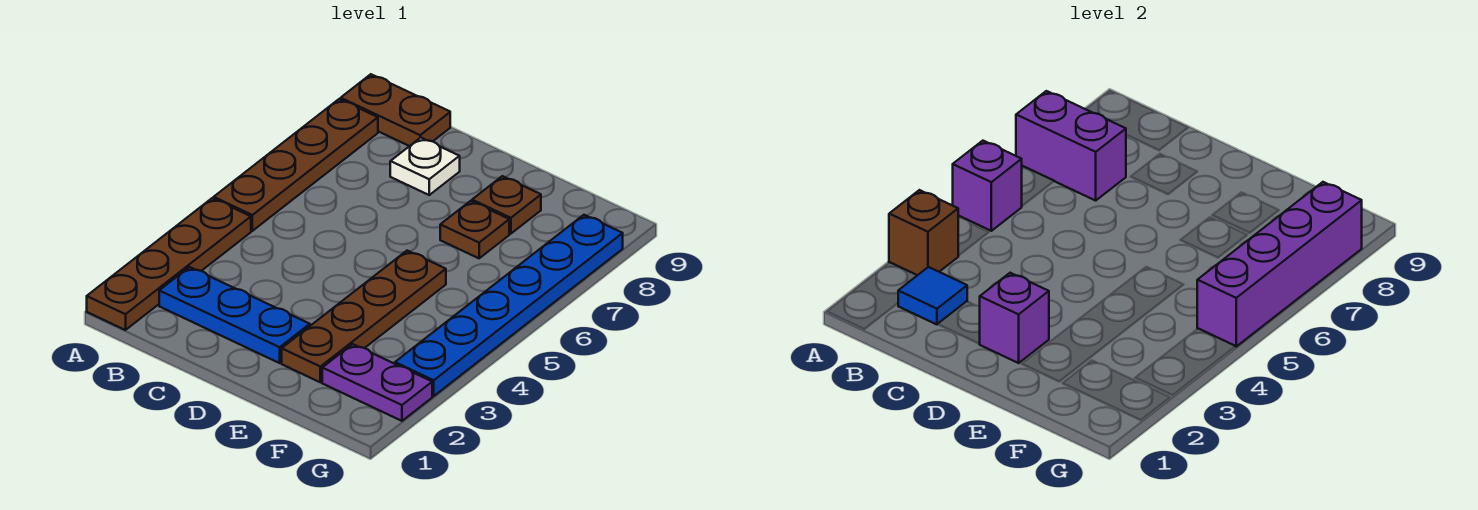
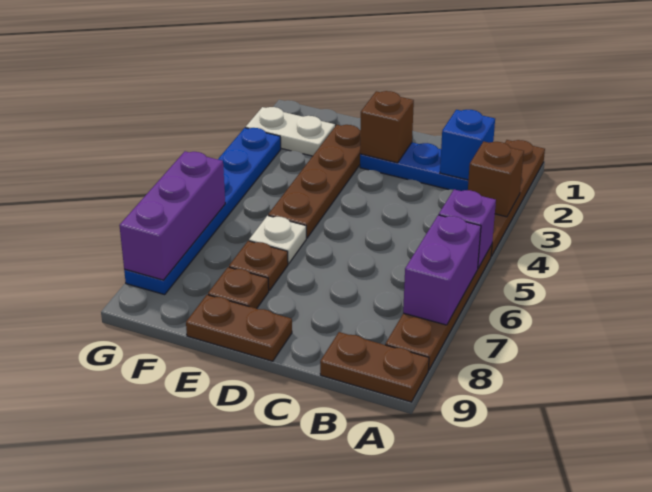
purple brick A7:B7 level 2 -> purple brick A6:A7 level 2
blue tile B2 level 2 -> blue brick B2 level 2
white plate C8 level 1 -> white plate E6 level 1
purple brick D2 level 2 -> brown brick D2 level 2
none -> brown plate D9:E9 level 1
purple plate F2:G2 level 1 -> white plate F2:G2 level 1
purple brick G5:G8 level 2 -> purple brick G6:G8 level 2

